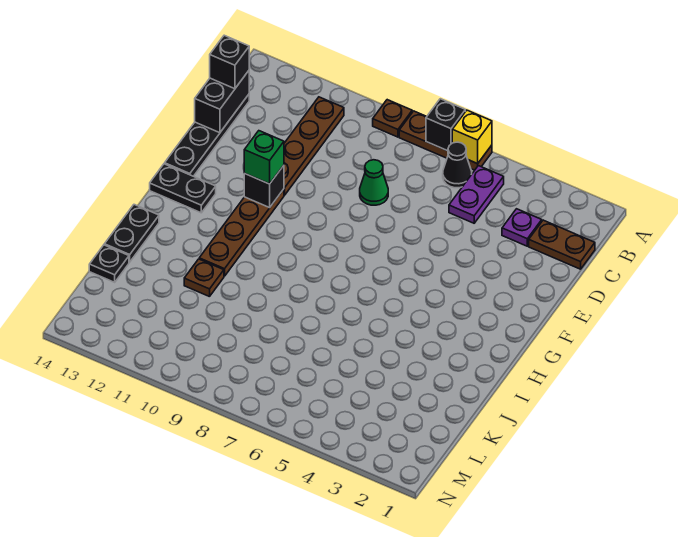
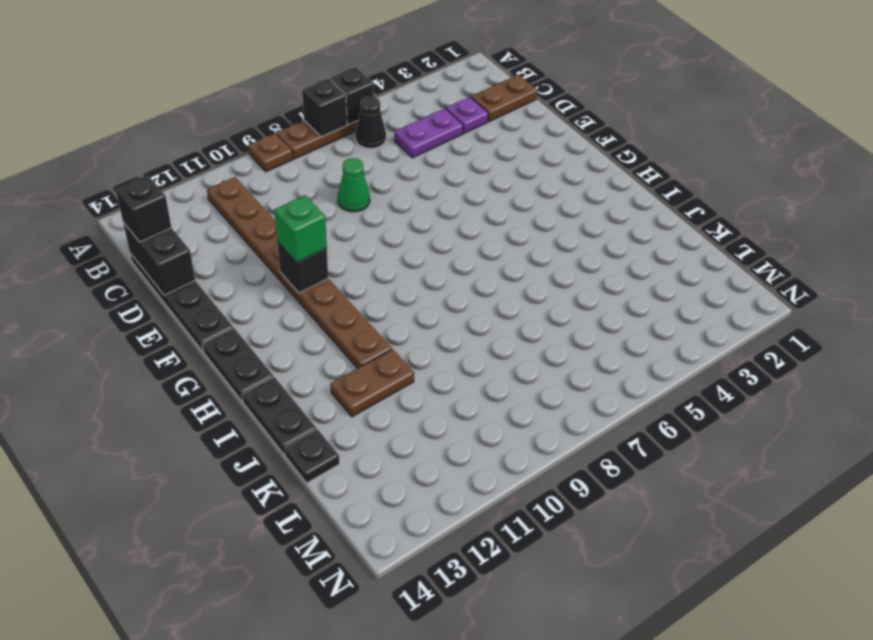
yellow brick A6 level 2 -> black brick A6 level 2
purple plate B5:C5 level 1 -> purple plate C4:C5 level 1
black plate G13:G14 level 1 -> black plate G14:H14 level 1
brown plate J11 level 1 -> brown plate J11:J12 level 1

